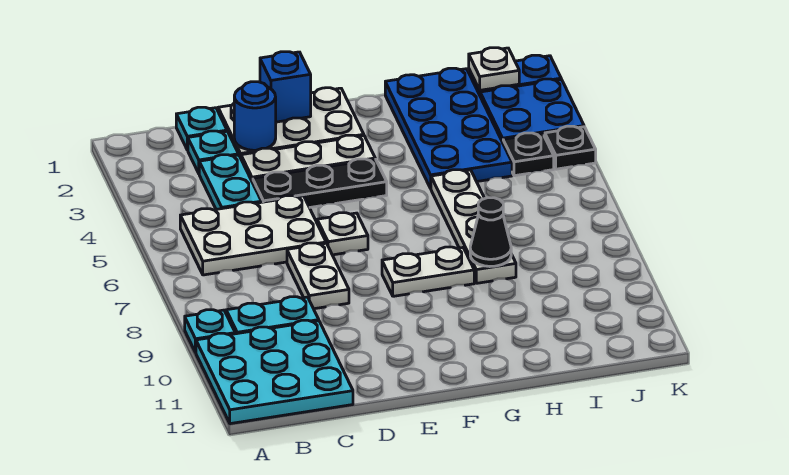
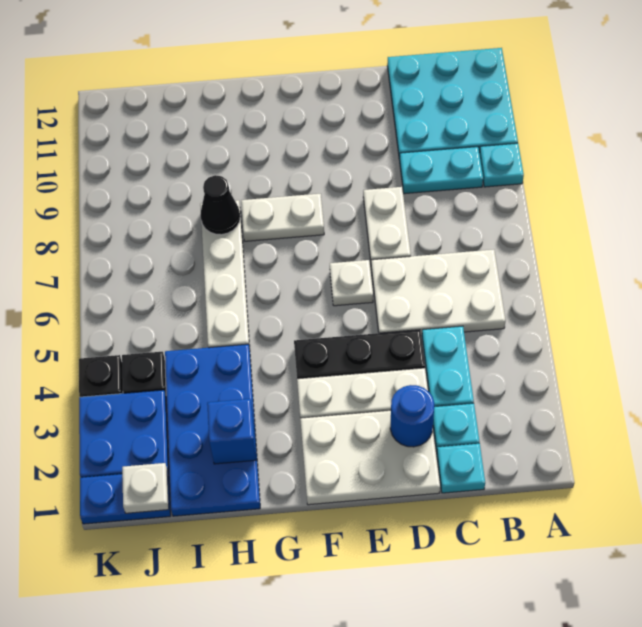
blue brick E1 level 2 -> blue brick H2 level 2

